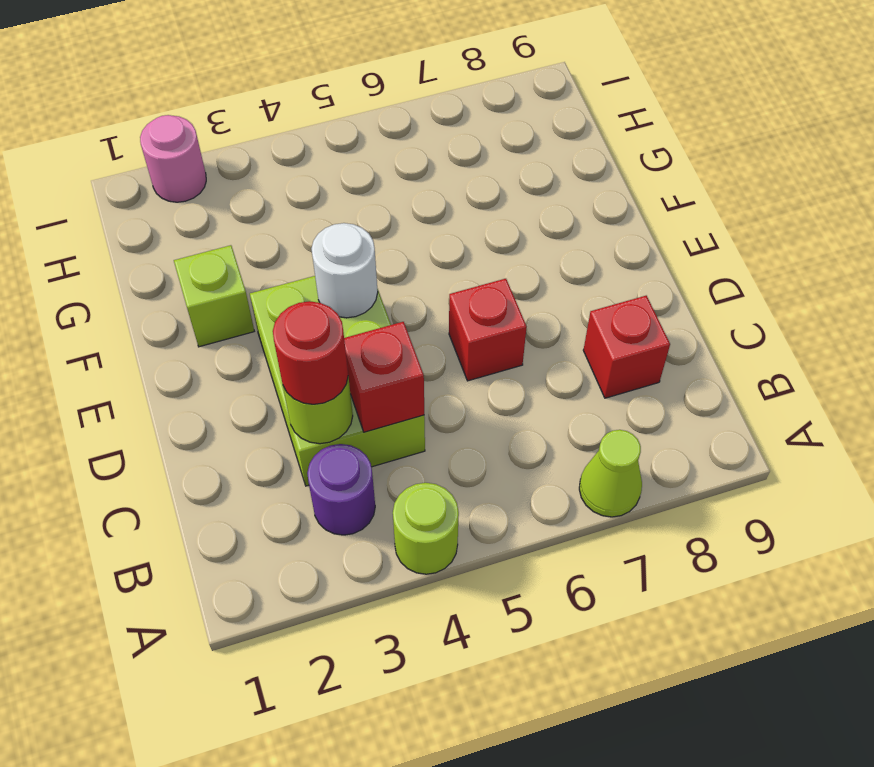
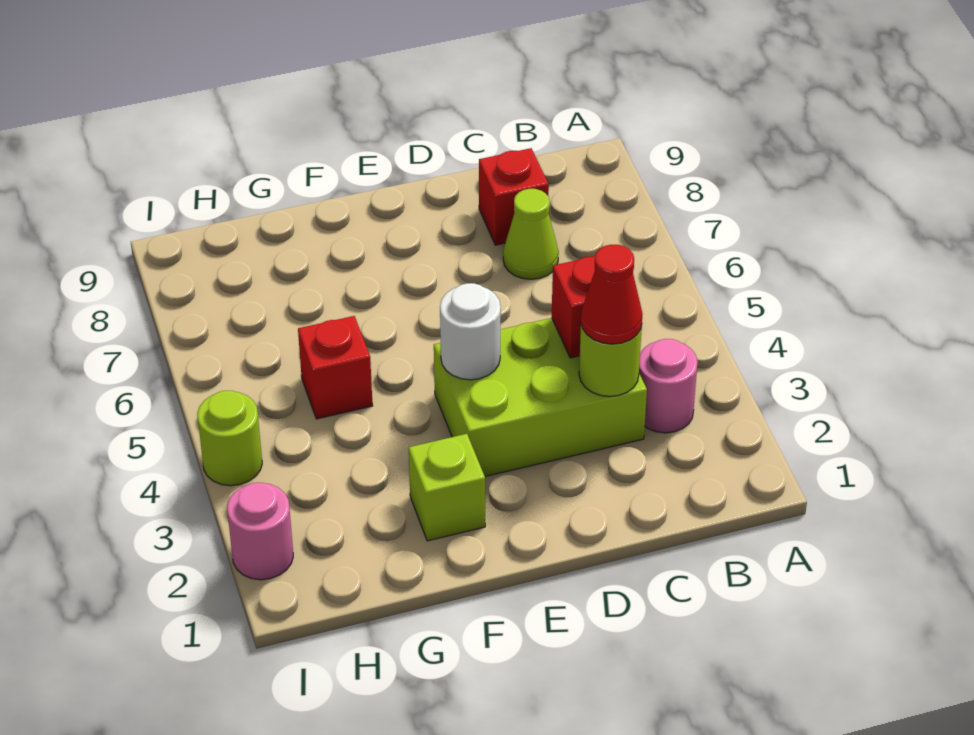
lime round brick A4 level 1 -> lime round brick I4 level 1
lime cone A7 level 1 -> lime cone C7 level 1
purple round brick B3 level 1 -> pink round brick B3 level 1
red round brick C3 level 3 -> red cone C3 level 3
red brick D6 level 1 -> red brick G5 level 1

